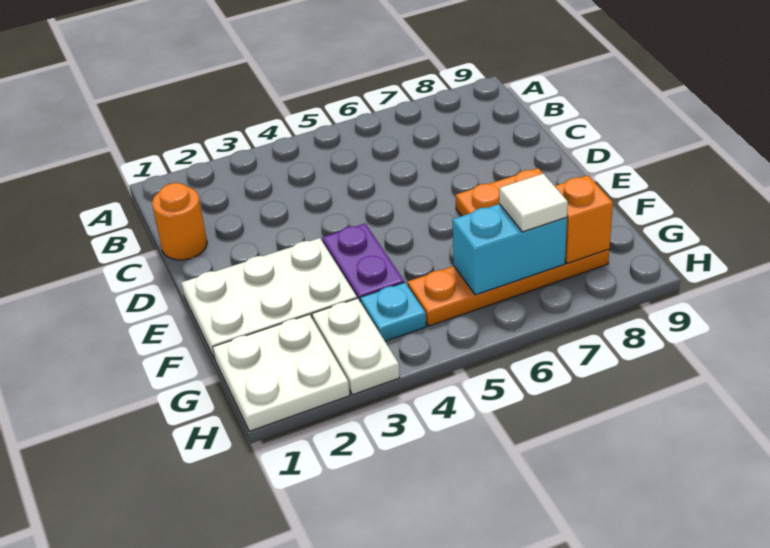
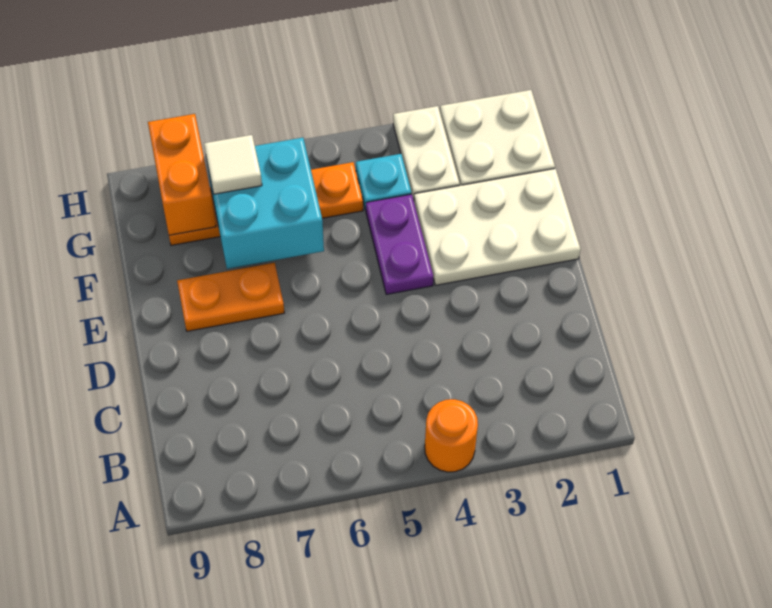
orange round brick C1 level 1 -> orange round brick A4 level 1
cyan brick G6:G7 level 2 -> cyan brick F6:G7 level 2
orange brick G8 level 2 -> orange brick G8:H8 level 2

